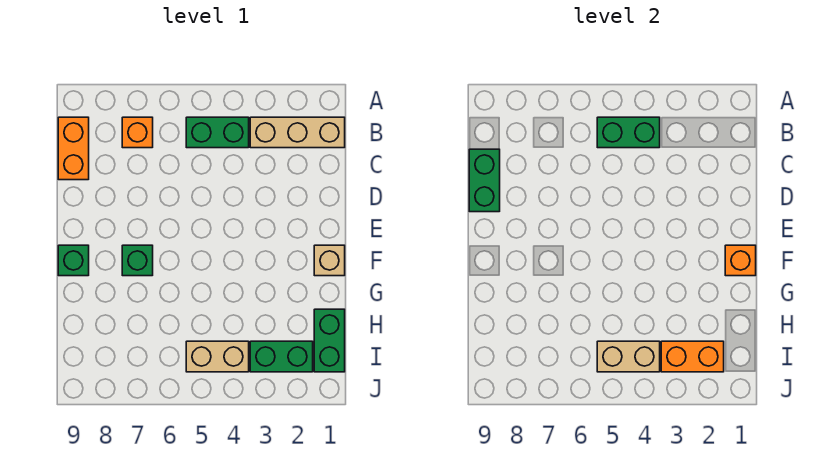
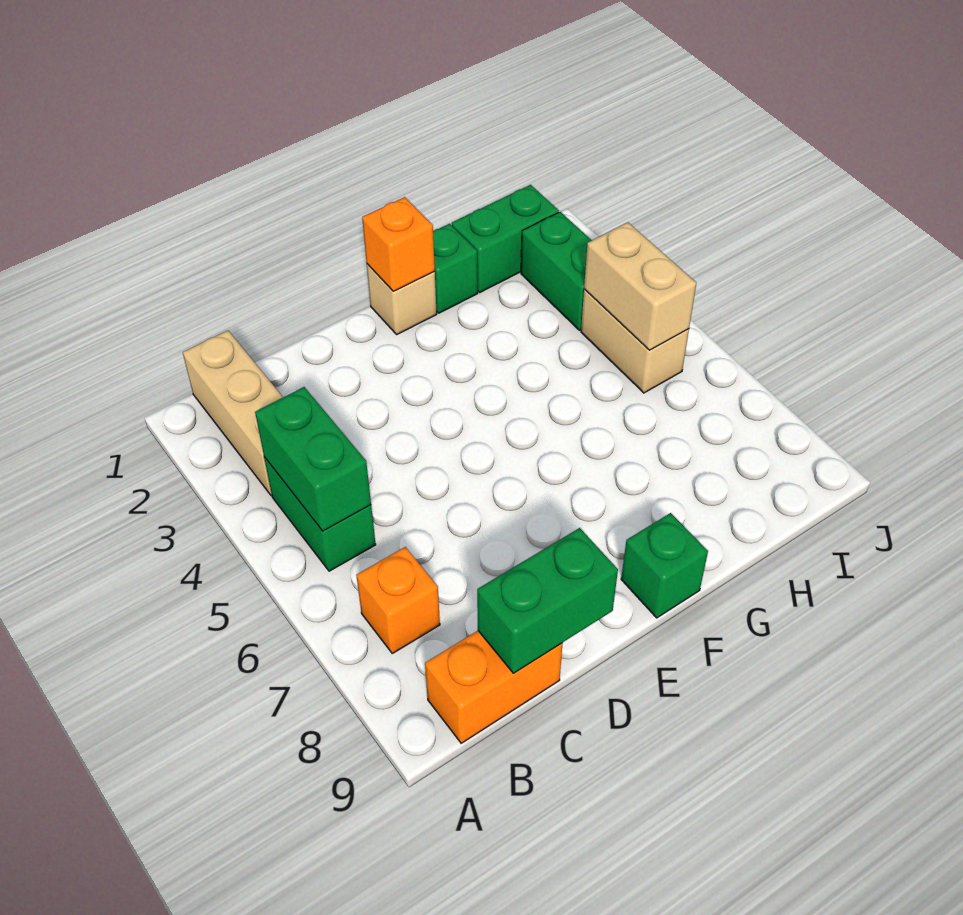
green brick F7 level 1 -> green brick G1 level 1
orange brick I2:I3 level 2 -> none

